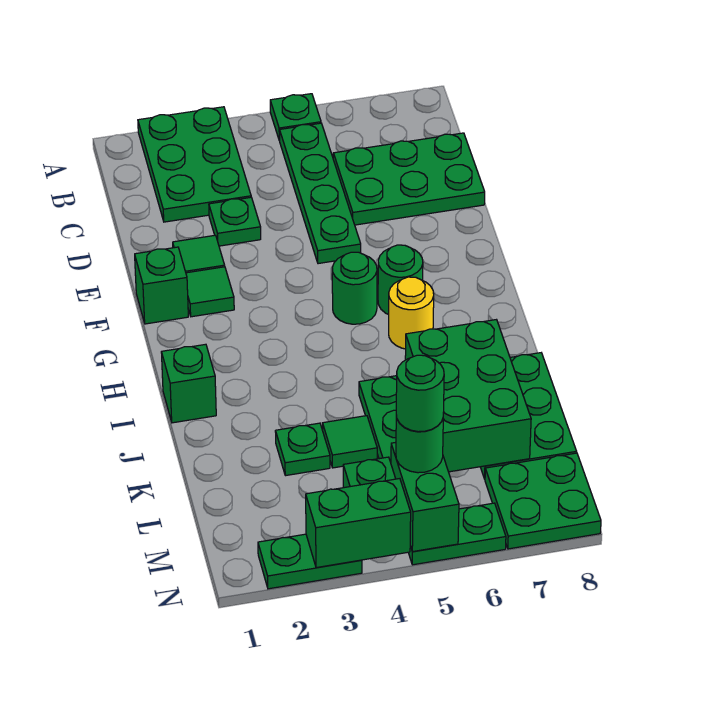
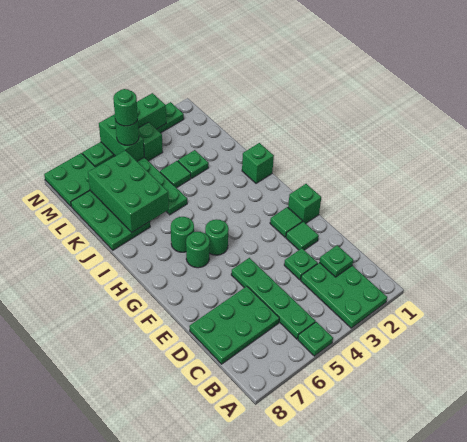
none -> green plate C2 level 2
yellow round brick H6 level 1 -> green round brick H6 level 1

